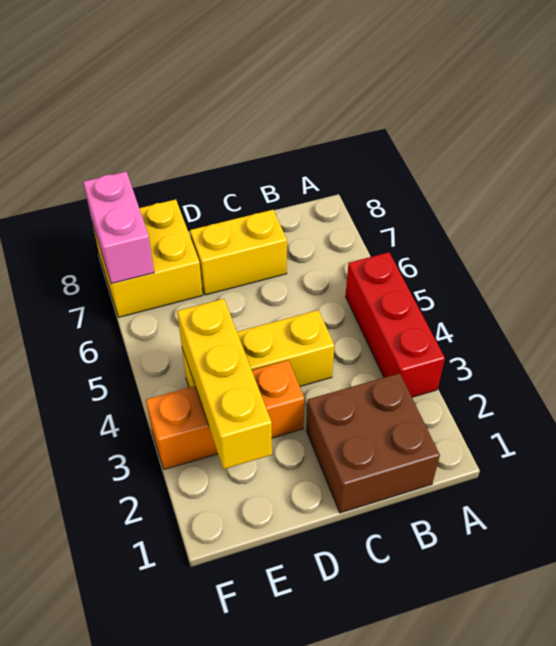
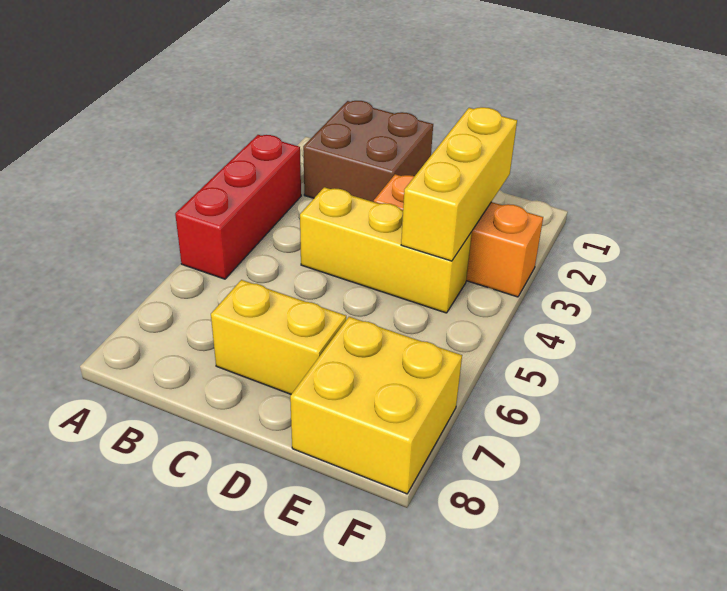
pink brick F7:F8 level 2 -> none

